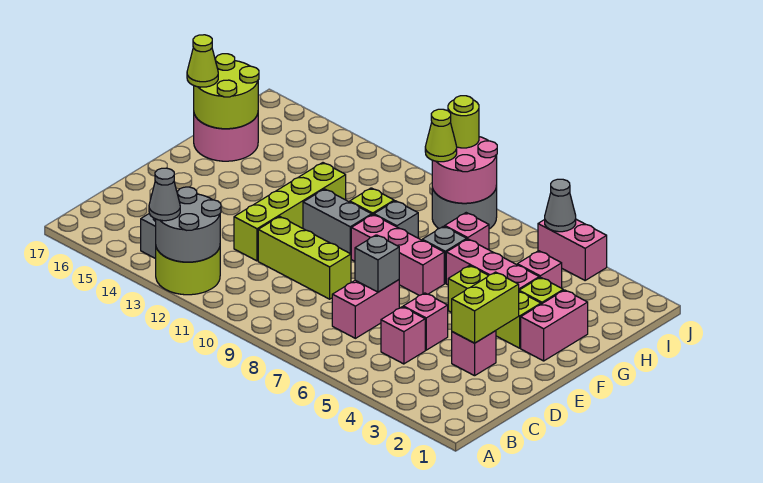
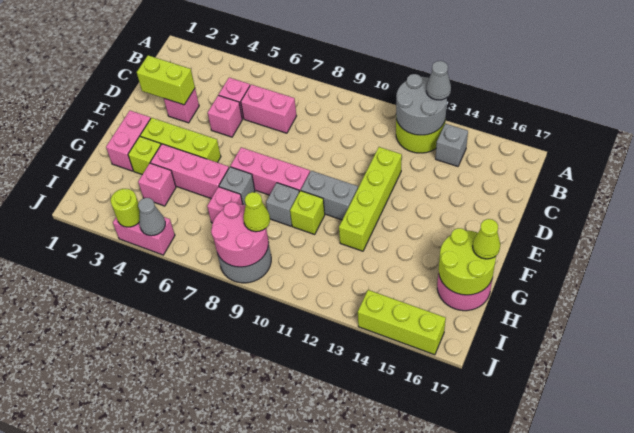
pink brick C7:D7 level 1 -> pink brick C6:C7 level 1
lime brick D3:E3 level 2 -> lime brick D2:D3 level 2
grey brick D7 level 2 -> none
lime brick D9:D11 level 1 -> lime brick J14:J16 level 1
lime round brick J9 level 3 -> lime round brick J4 level 2

